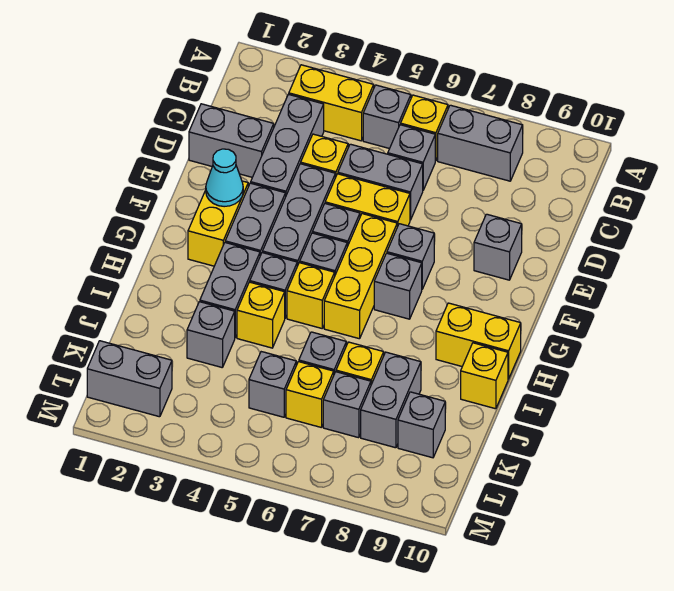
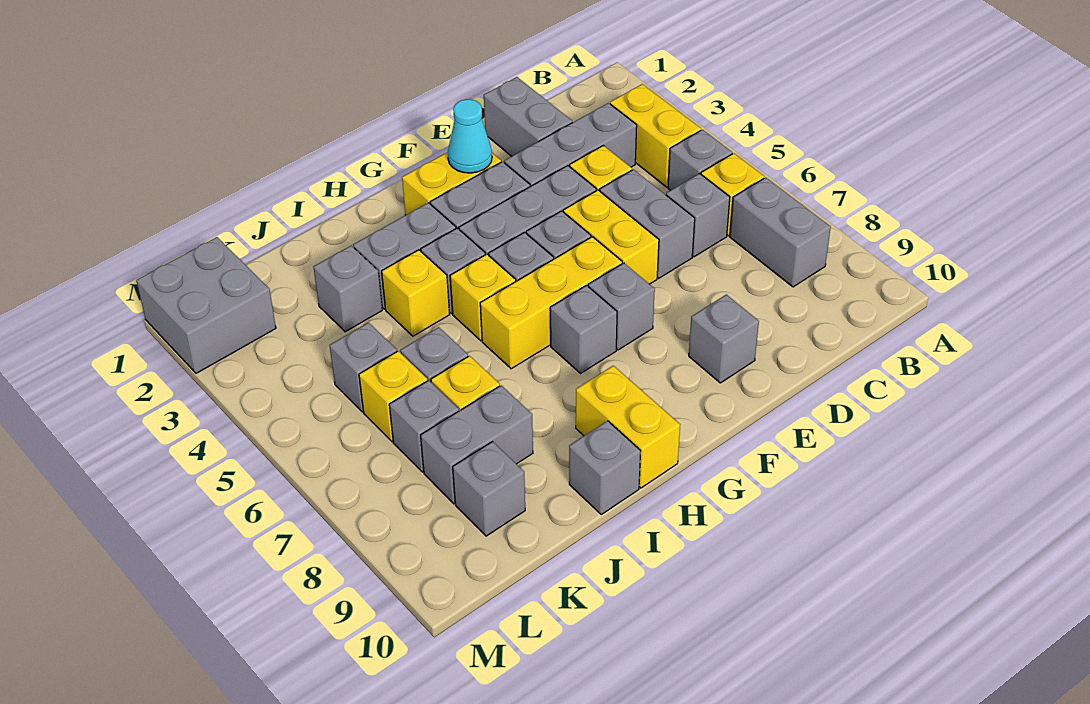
yellow brick I10 level 1 -> grey brick I10 level 1
grey brick L1:L2 level 1 -> grey brick L1:M2 level 1

